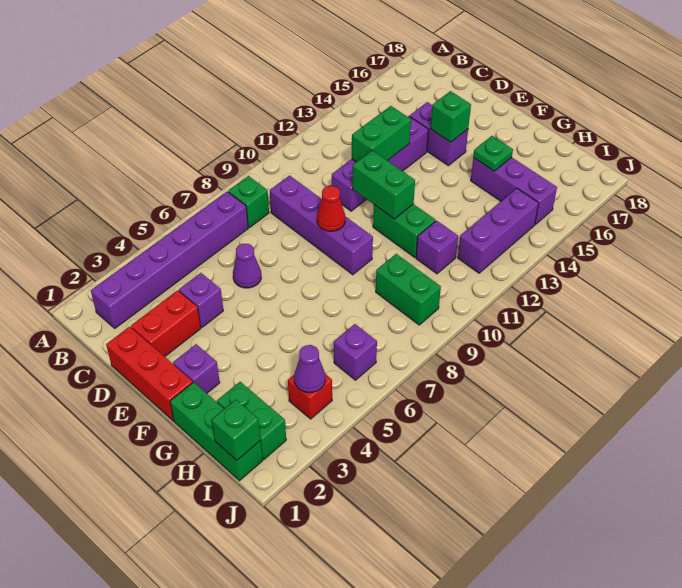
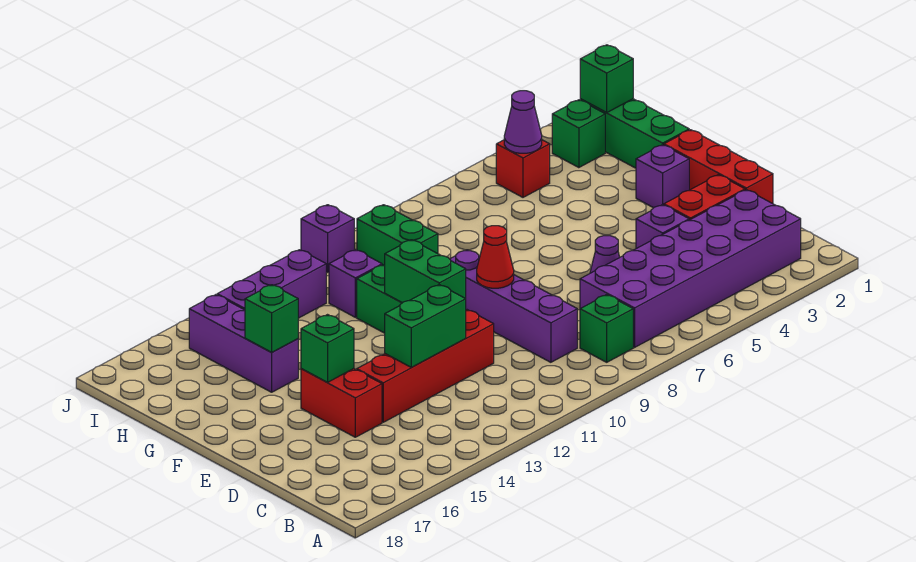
purple brick B2:B7 level 1 -> purple brick B2:C7 level 1
purple brick D11:D14 level 1 -> red brick D11:D14 level 1
purple brick D15:E15 level 1 -> red brick D15:E15 level 1
green plate G15 level 2 -> green brick G15 level 2
green brick H2:I2 level 1 -> green brick I2 level 1
purple brick I6 level 1 -> purple brick J10 level 1

